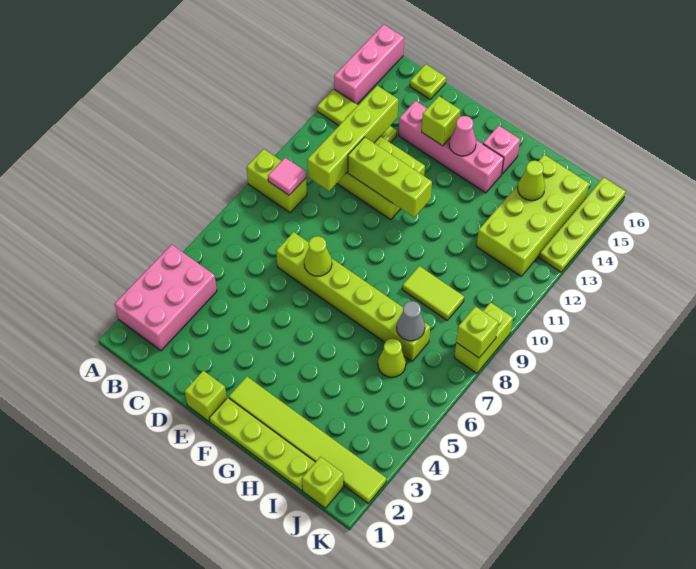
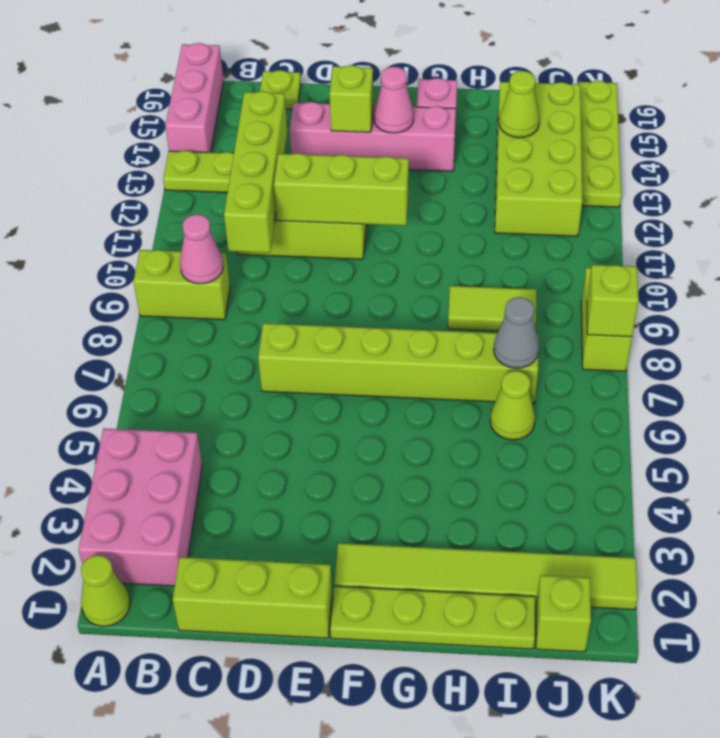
pink tile B9 level 2 -> pink cone B9 level 2
lime brick E1 level 1 -> lime brick C1:E1 level 1
lime cone E7 level 2 -> lime cone A1 level 1

